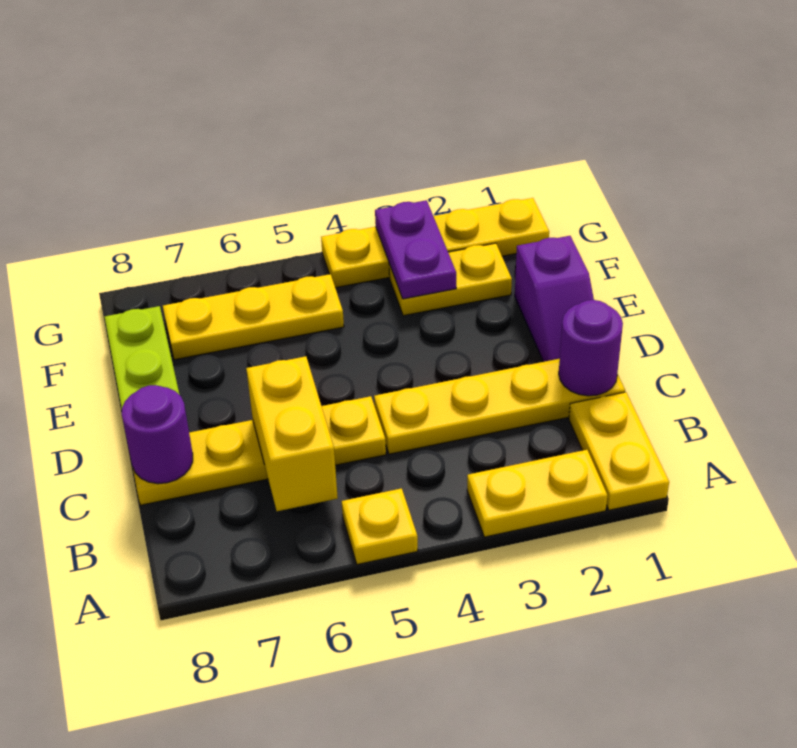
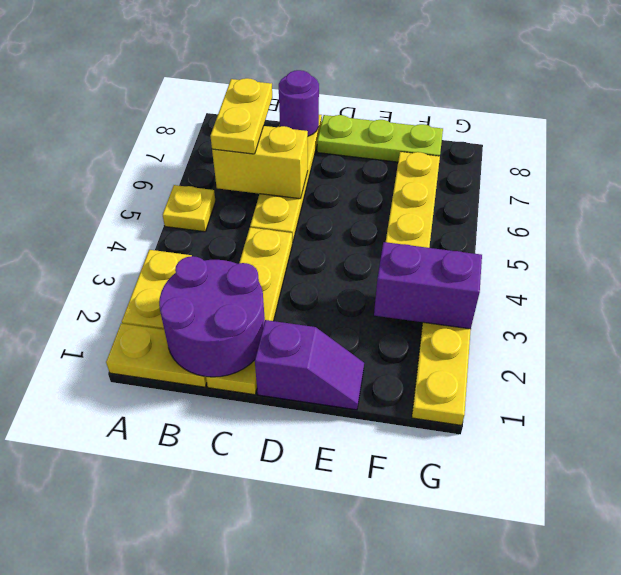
purple round brick C1 level 2 -> purple round brick B1:C2 level 2
purple slope D1:E1 level 1 top E -> purple slope D1:E1 level 1 top D
yellow plate F2:F3 level 1 -> yellow plate B6:B7 level 3
purple plate F3:G3 level 2 -> purple brick F3:G3 level 2

